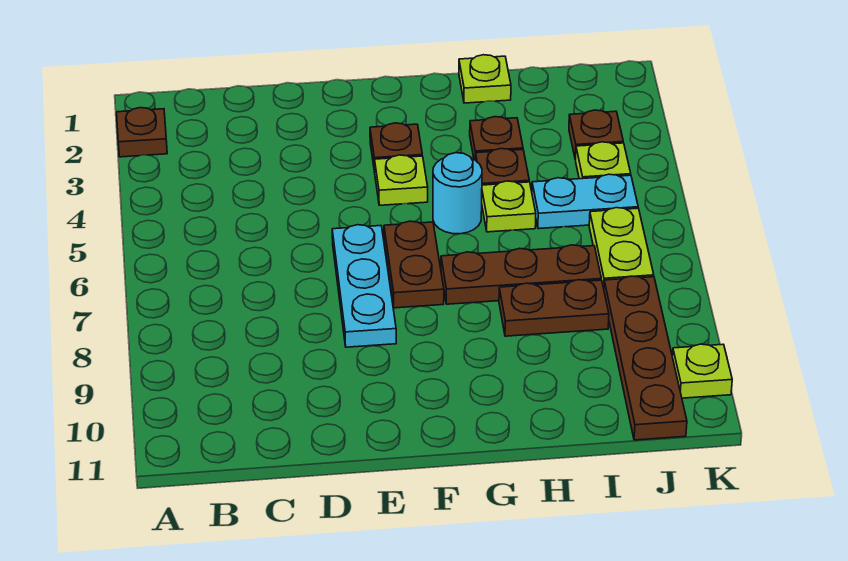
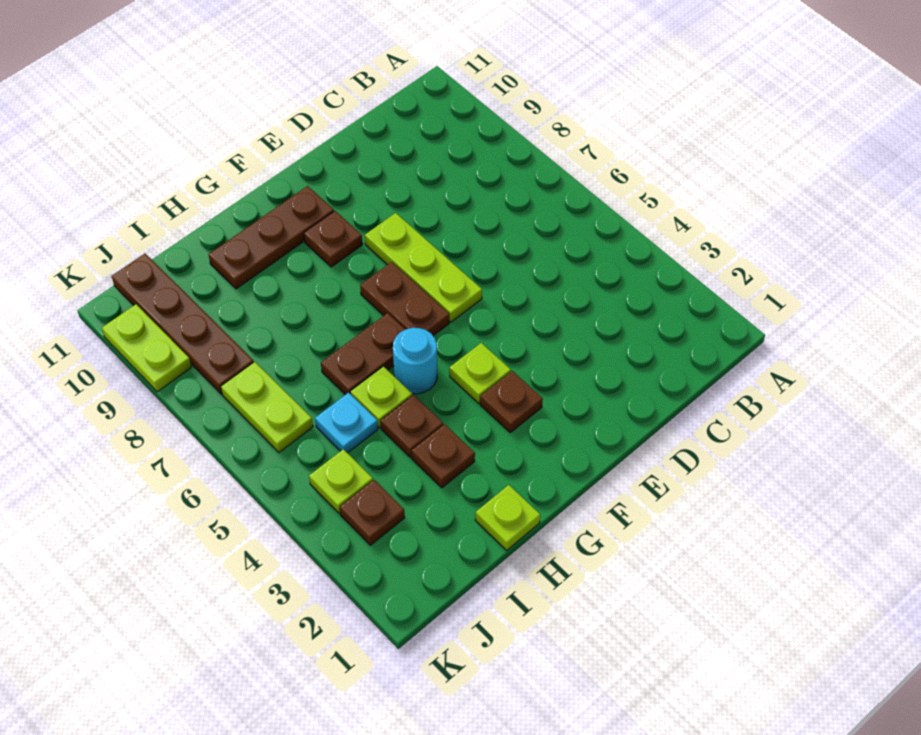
brown plate A2 level 1 -> brown plate F9 level 1
cyan plate E6:E8 level 1 -> lime plate E6:E8 level 1
brown plate G7:I7 level 1 -> brown plate F10:H10 level 1
brown plate H8:I8 level 1 -> brown plate G6:H6 level 1
cyan plate I5:J5 level 1 -> cyan plate I5 level 1
lime plate K10 level 1 -> lime plate K9:K10 level 1

